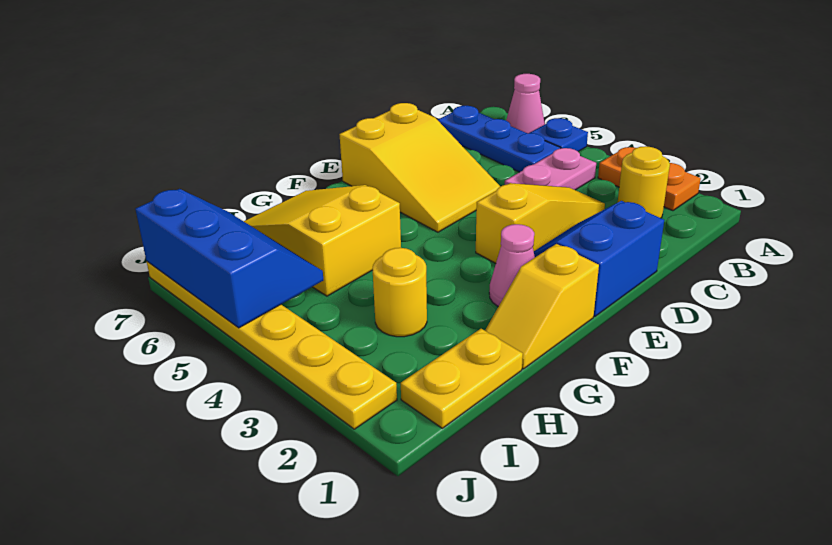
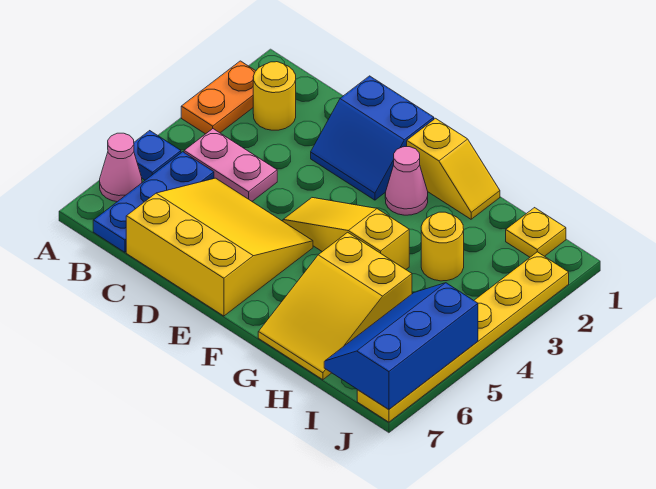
yellow slope C3:E3 level 1 top E -> yellow slope E4:G4 level 1 top G
yellow slope D5:E7 level 1 top 7 -> yellow slope C5:E7 level 1 top 7
yellow plate H1:I1 level 1 -> yellow plate I1 level 1

